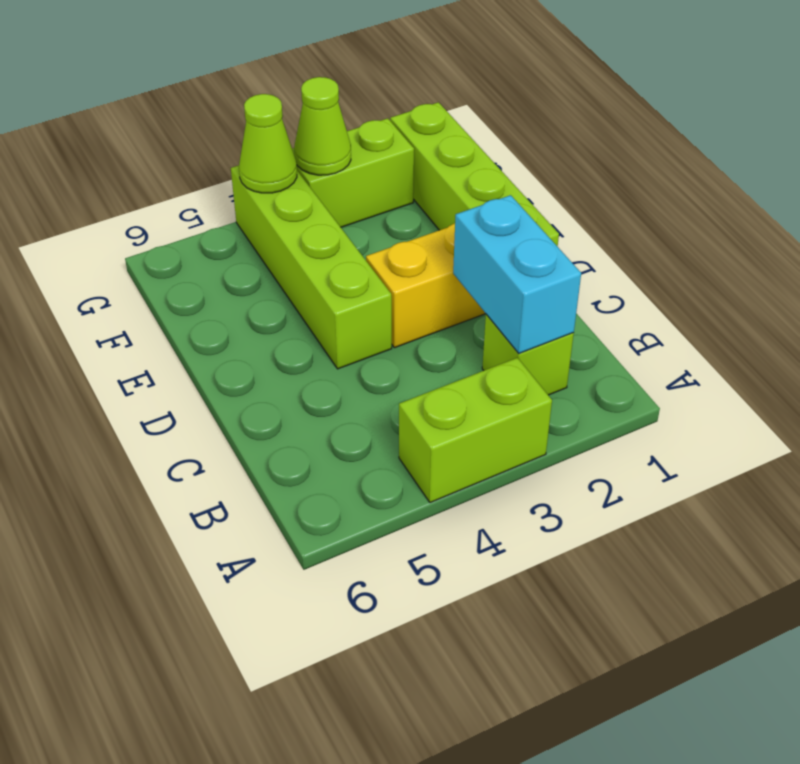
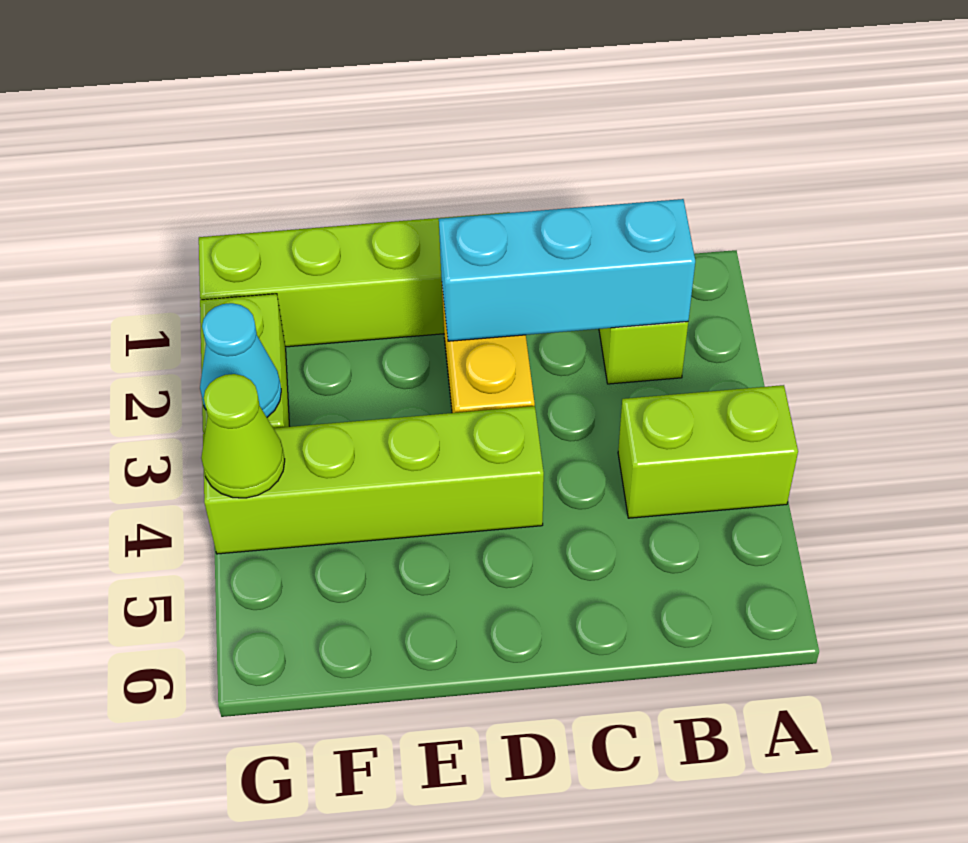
lime brick A3:A4 level 1 -> lime brick A4:B4 level 1
cyan brick B2:C2 level 2 -> cyan brick B2:D2 level 2
lime cone G3 level 2 -> cyan cone G3 level 2

